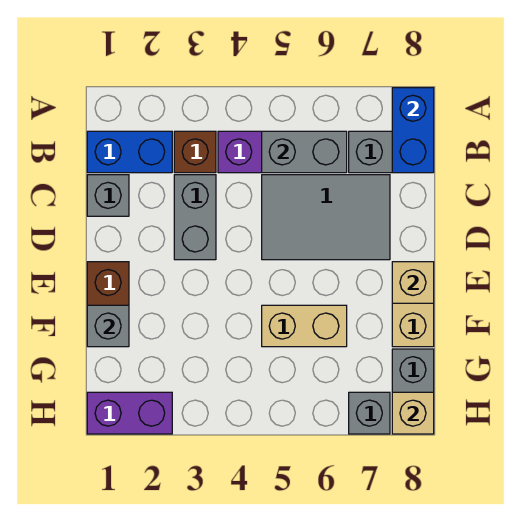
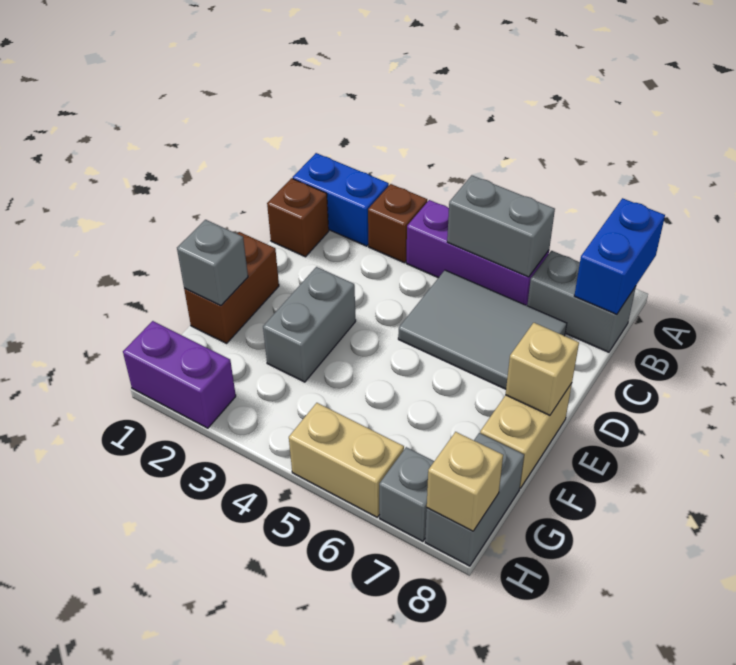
grey brick C1 level 1 -> brown brick C1 level 1
grey brick C3:D3 level 1 -> grey brick E3:F3 level 1
tan brick F5:F6 level 1 -> tan brick H5:H6 level 1

